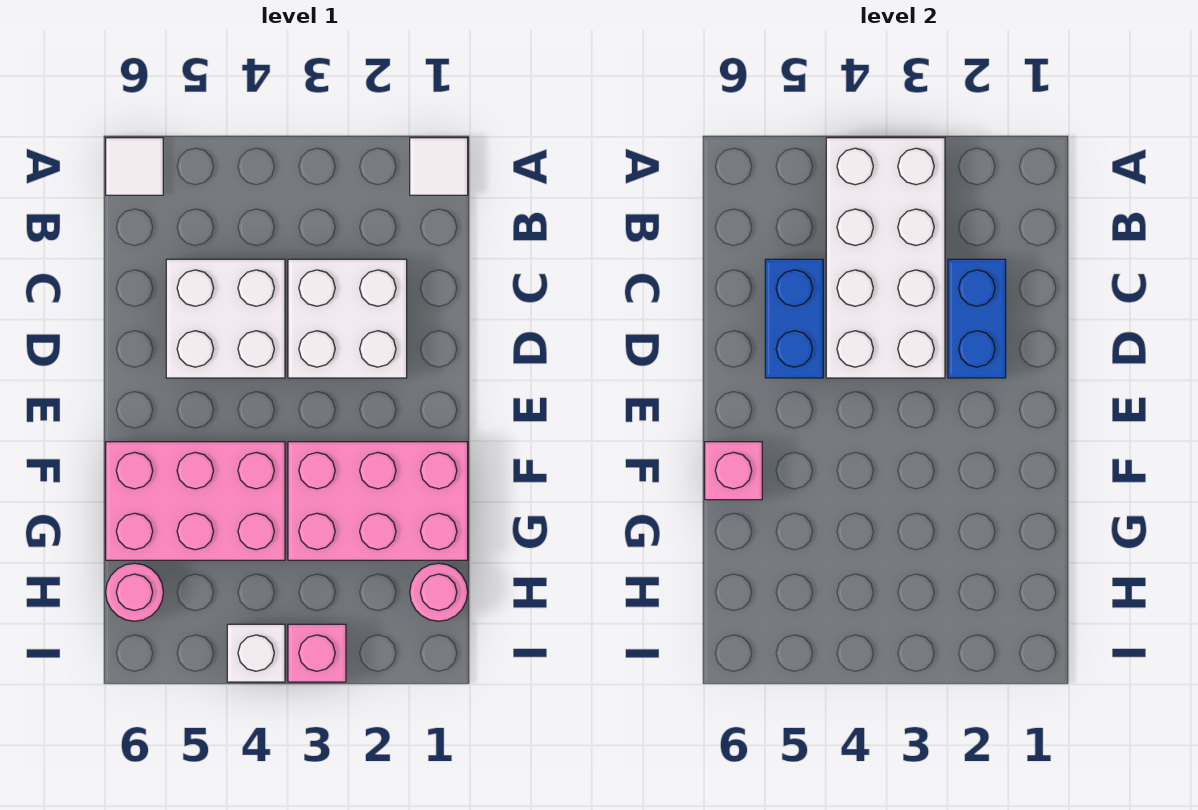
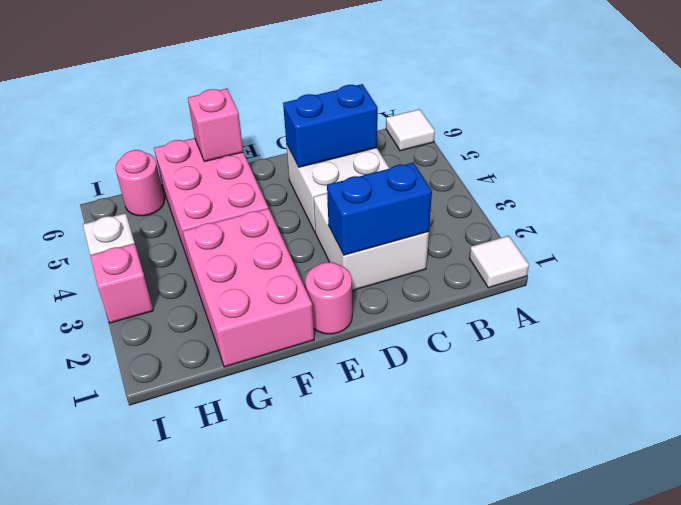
white brick A3:D4 level 2 -> none
pink round brick H1 level 1 -> pink round brick E1 level 1

